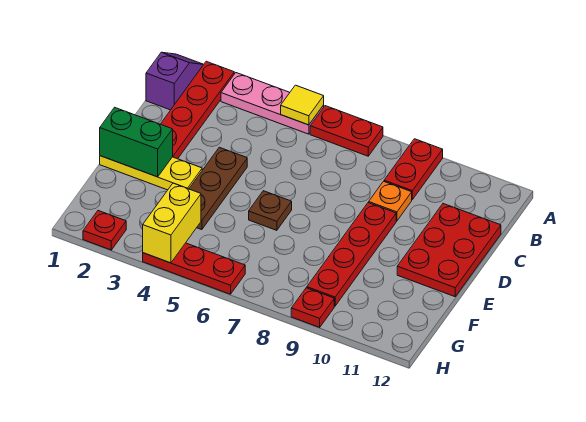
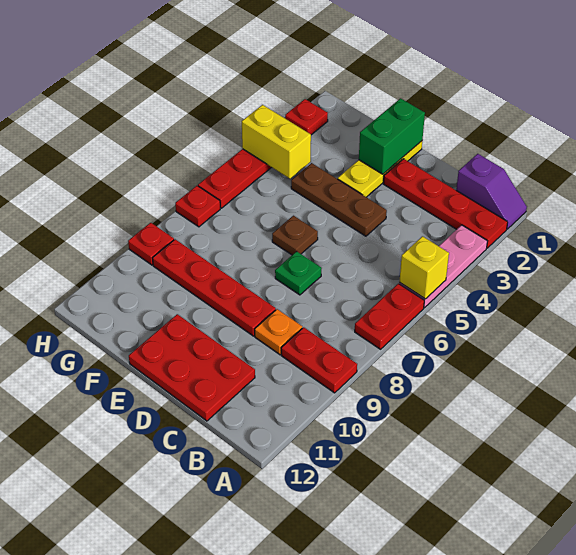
yellow tile A5 level 2 -> yellow brick A5 level 2
none -> green plate D7 level 1
none -> red plate H7 level 1

